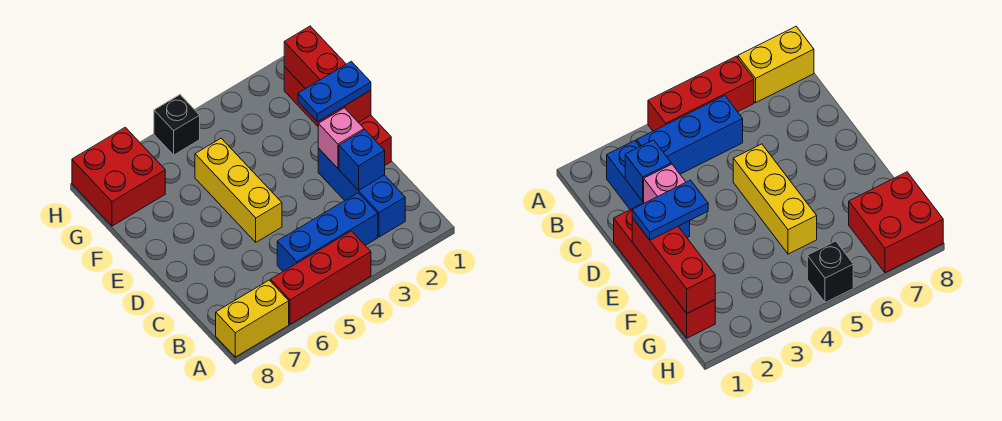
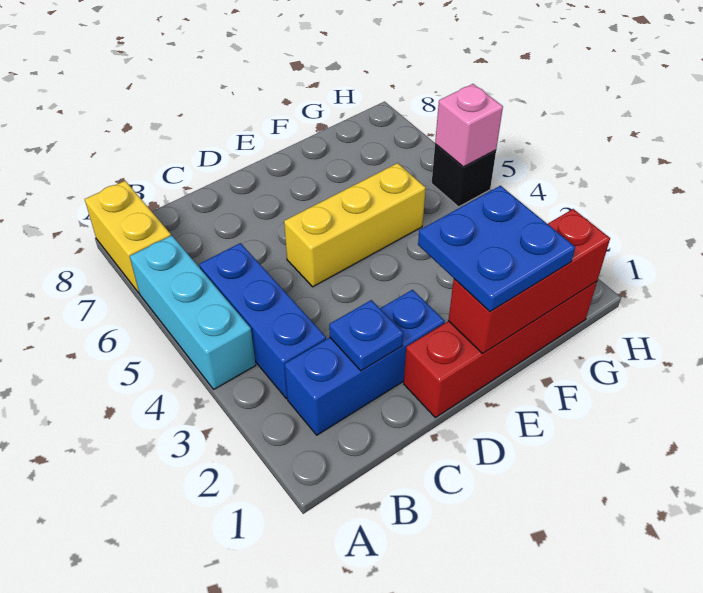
red brick A4:A6 level 1 -> cyan brick A4:A6 level 1
blue brick C2 level 2 -> blue plate C2 level 2
pink brick D2 level 2 -> pink brick H5 level 2
blue plate E1:E2 level 3 -> blue plate E1:F2 level 3
red brick G7:H8 level 1 -> none

